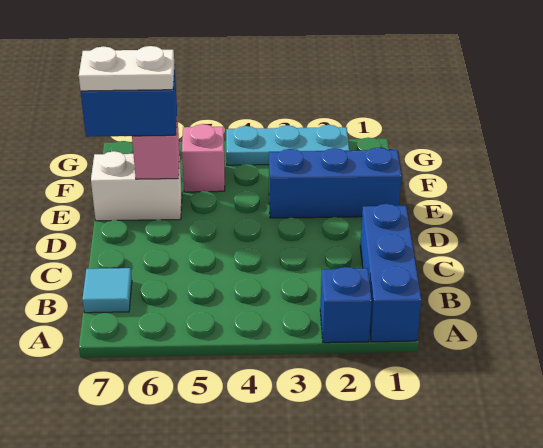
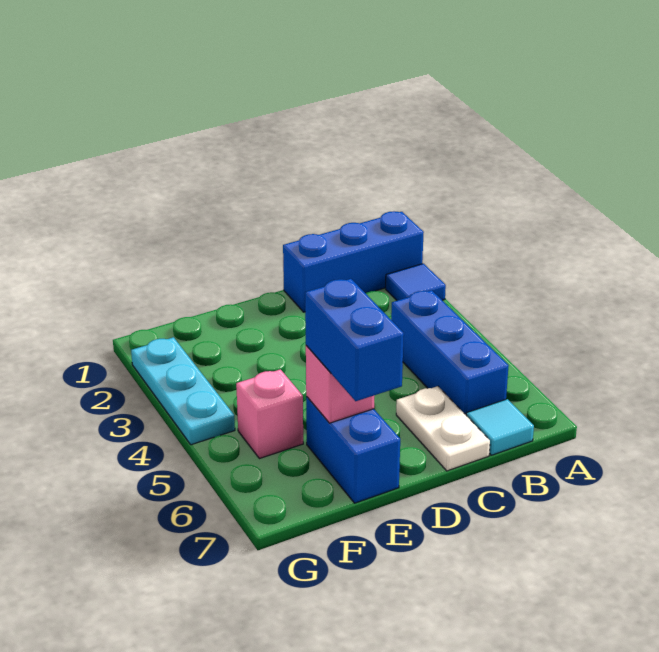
blue brick A2 level 1 -> blue tile A2 level 1
blue brick E1:E3 level 1 -> blue brick B4:B6 level 1
white brick E6:E7 level 1 -> blue brick E6:E7 level 1
white plate E6:E7 level 4 -> white plate C6:C7 level 1

